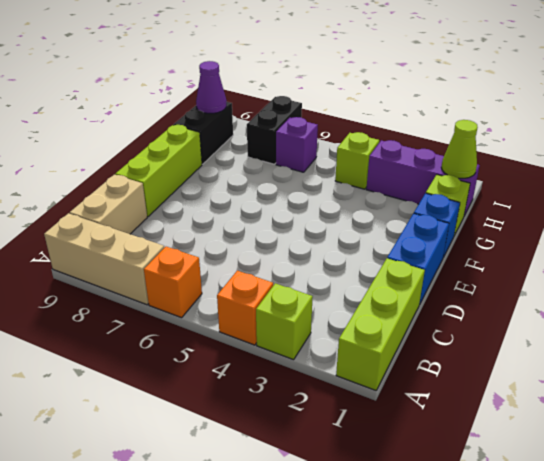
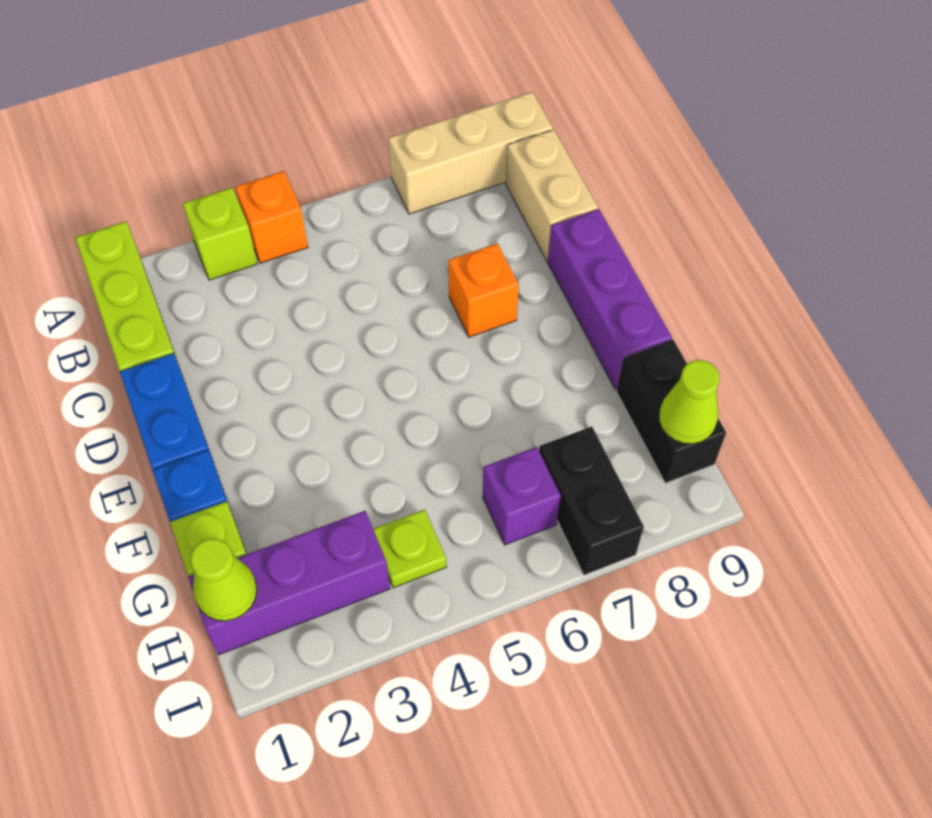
orange brick A6 level 1 -> orange brick D7 level 1
lime brick D9:F9 level 1 -> purple brick D9:F9 level 1
lime brick H4 level 1 -> lime plate H4 level 1
purple cone H9 level 2 -> lime cone H9 level 2

